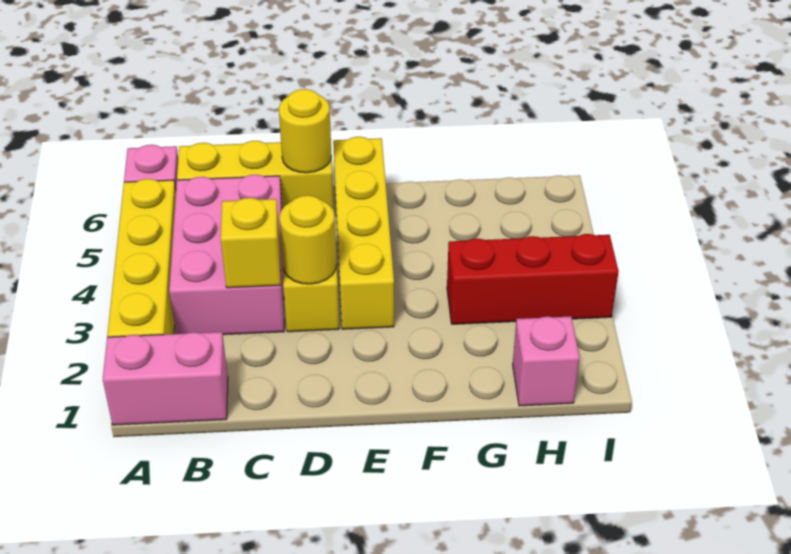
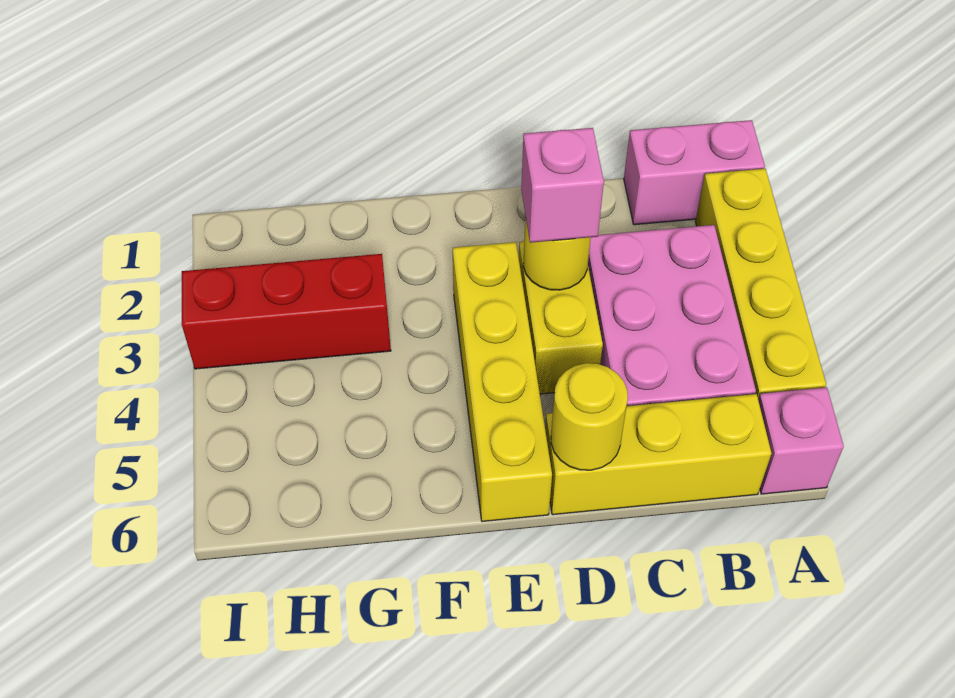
yellow brick C3 level 2 -> none
pink brick H1 level 1 -> pink brick D3 level 3

